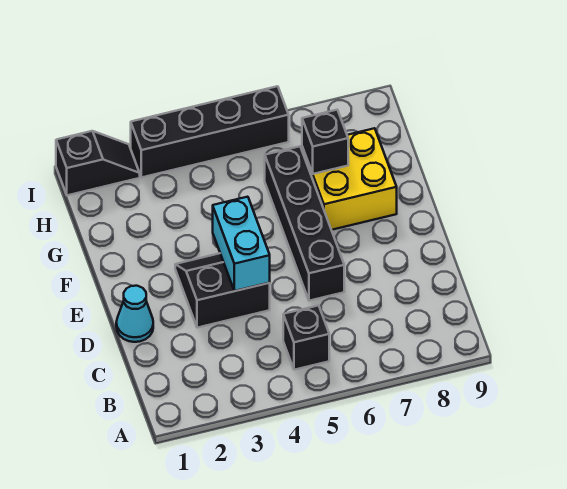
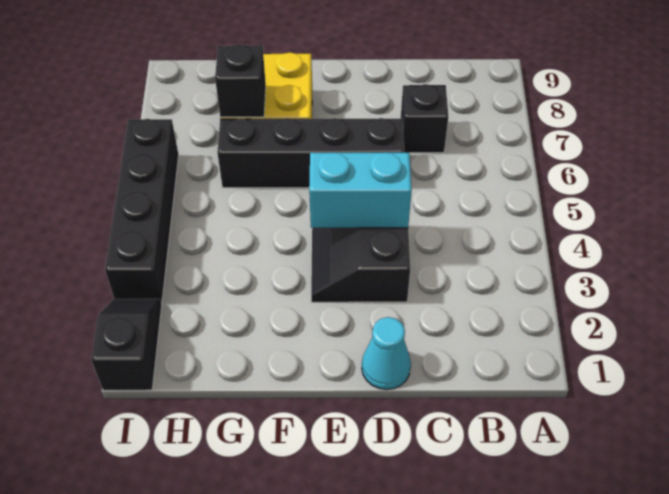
black brick B5 level 1 -> black brick C7 level 1

